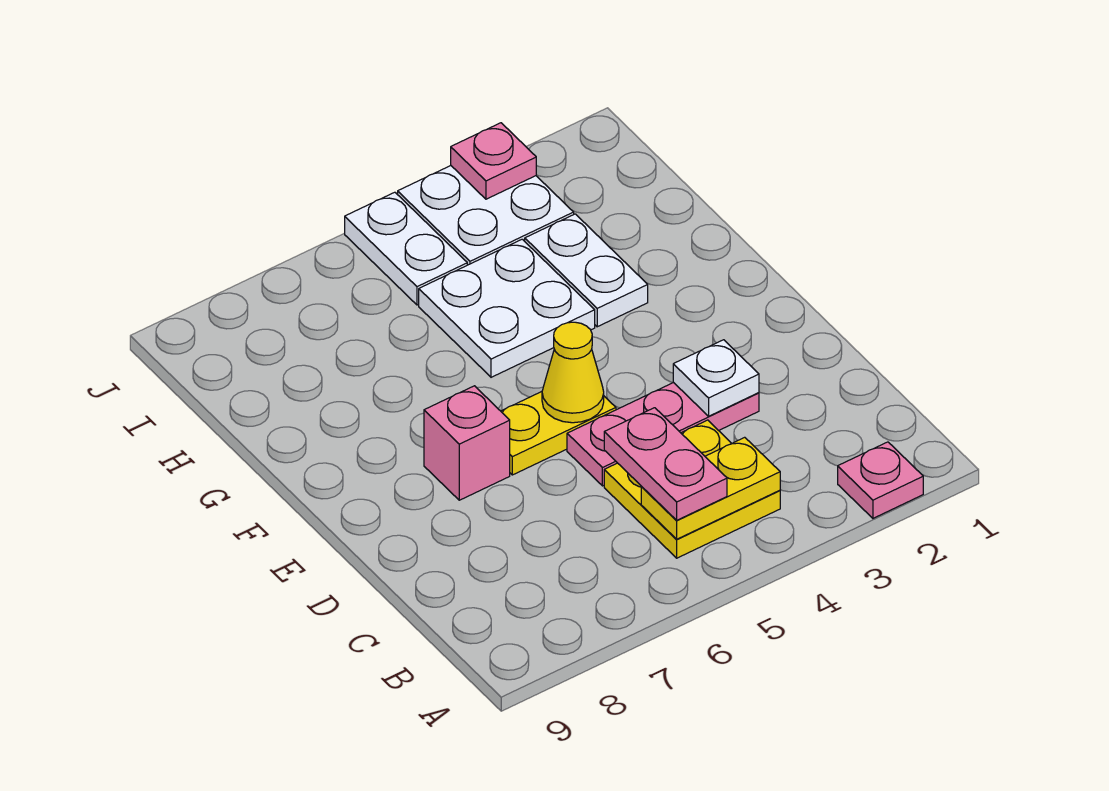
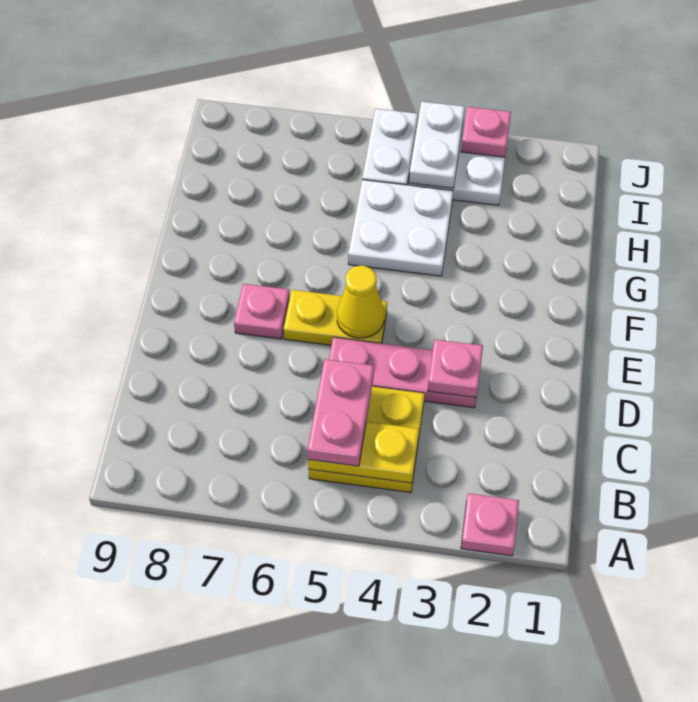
white plate D3 level 2 -> pink plate D3 level 2
pink brick E7 level 1 -> pink plate E7 level 1
white plate G3:H3 level 1 -> white plate I4:J4 level 2

